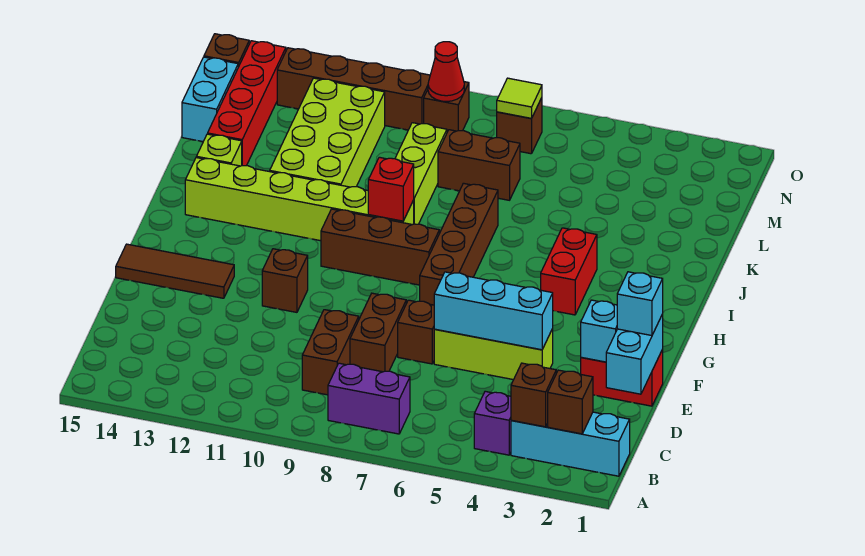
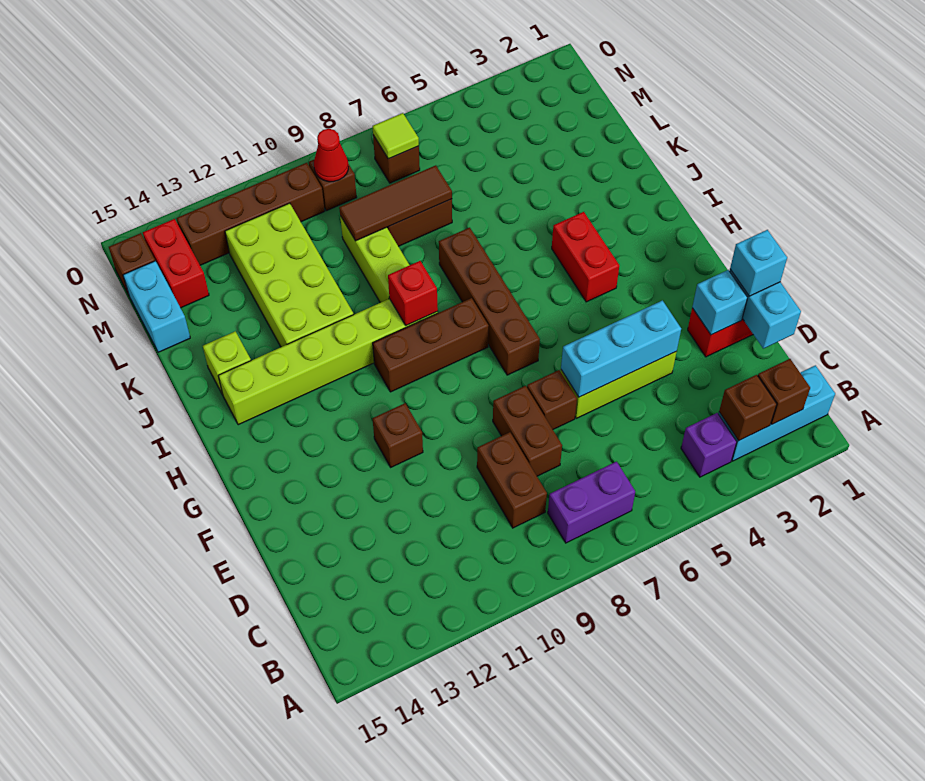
brown tile F13:F15 level 1 -> brown tile L7:L9 level 2
red brick K14:N14 level 1 -> red brick M14:N14 level 1

